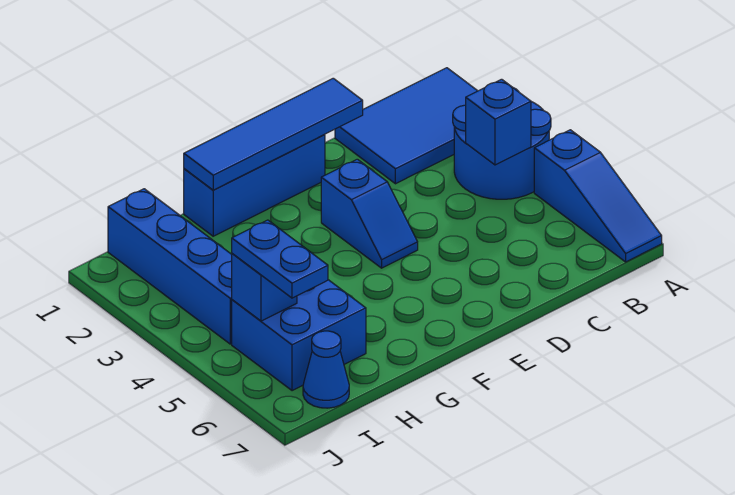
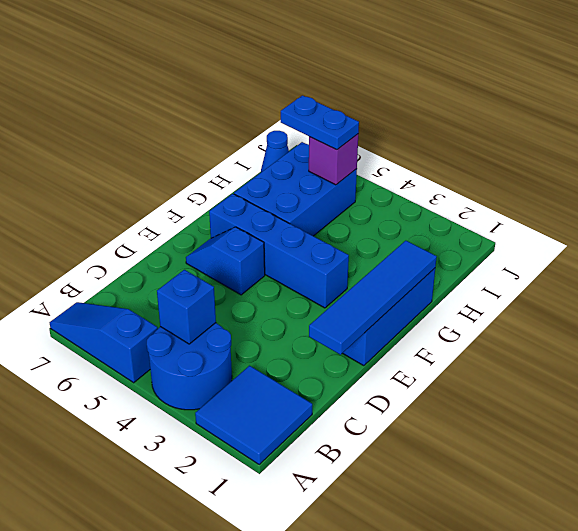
blue tile A1:C2 level 1 -> blue tile A1:B2 level 1
blue slope E3:E4 level 1 top 3 -> blue slope E5:E6 level 1 top 5
blue brick H5:I6 level 1 -> blue brick G5:I6 level 1
blue brick I1:I4 level 1 -> blue brick F3:F6 level 1
blue brick I5 level 2 -> purple brick I5 level 2

